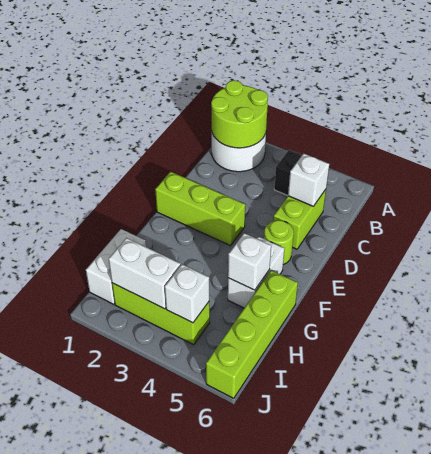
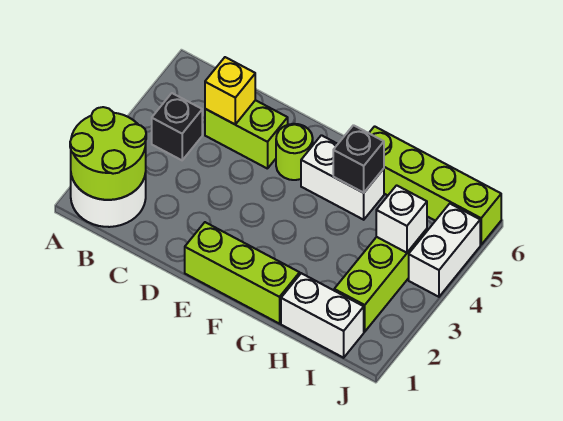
white brick C5 level 2 -> yellow brick C5 level 2
lime brick E1:E3 level 1 -> lime brick E1:G1 level 1
white brick G5 level 2 -> black brick G5 level 2
white brick I2:I3 level 2 -> white brick J4:J5 level 1

